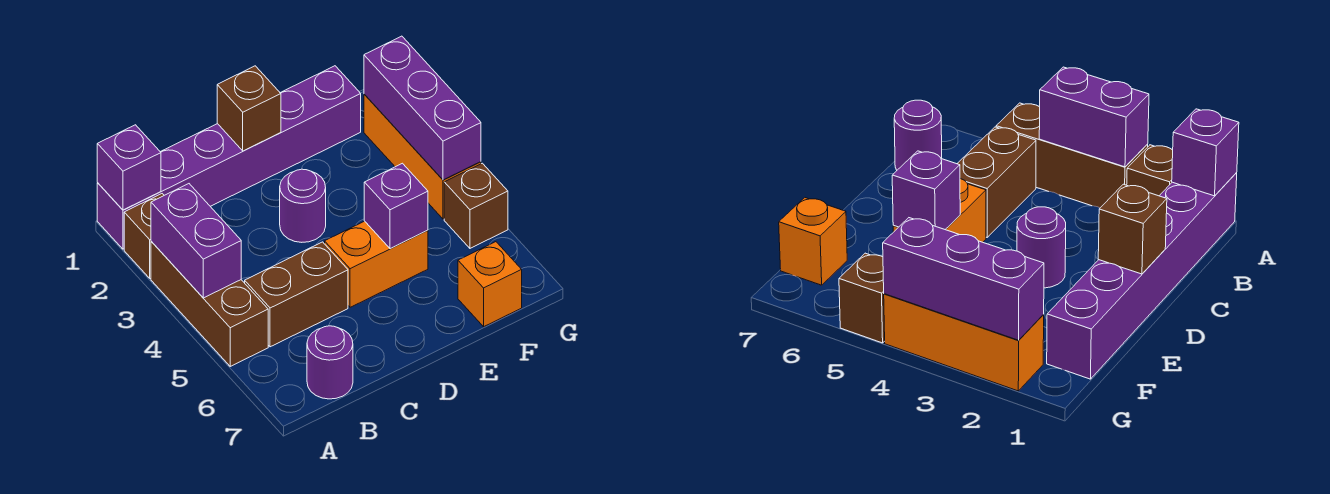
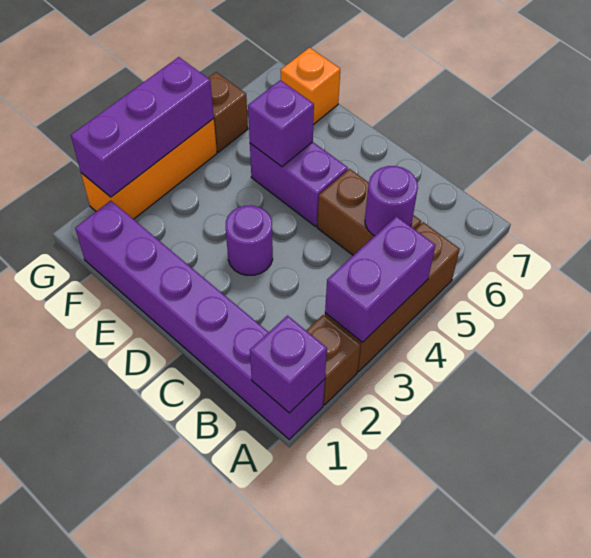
purple round brick B7 level 1 -> purple round brick B5 level 2
brown brick D1 level 2 -> none
orange brick D5:E5 level 1 -> purple brick D5:E5 level 1

